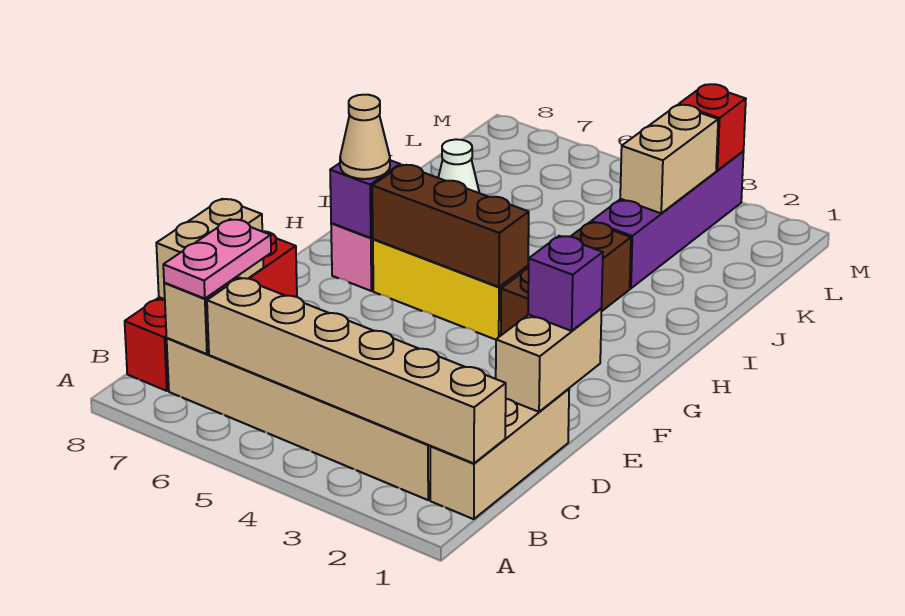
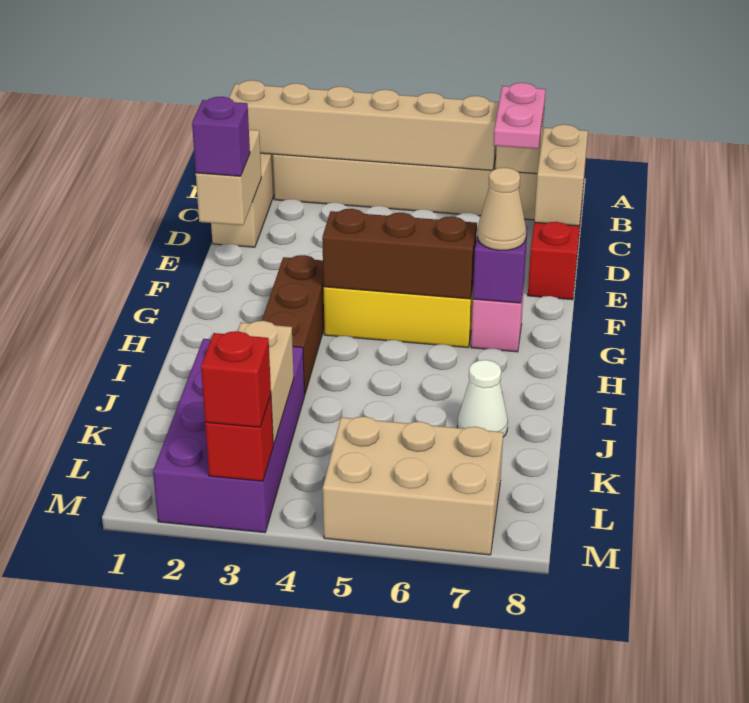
purple brick J3:M3 level 1 -> purple brick J2:M3 level 1
none -> tan brick L5:M7 level 1
none -> red brick M3 level 3

